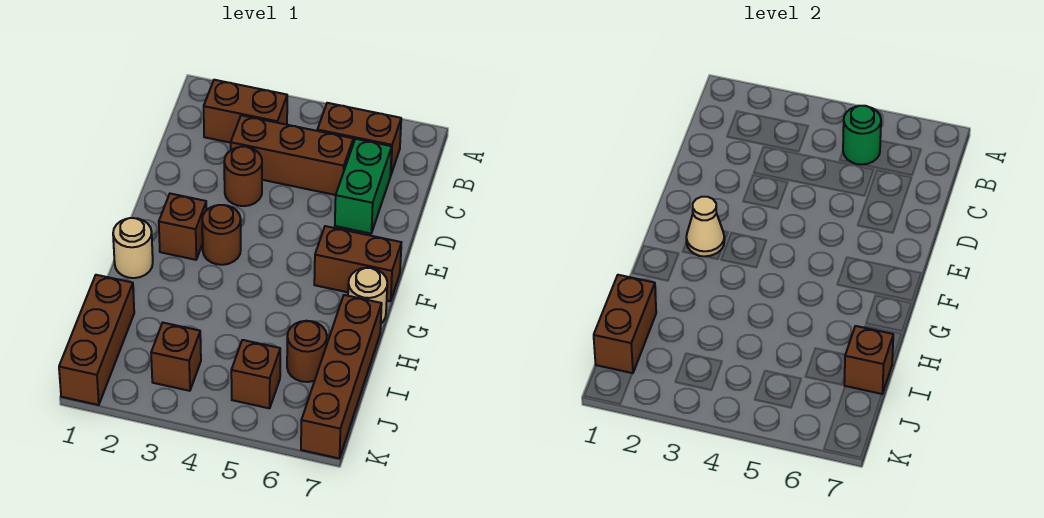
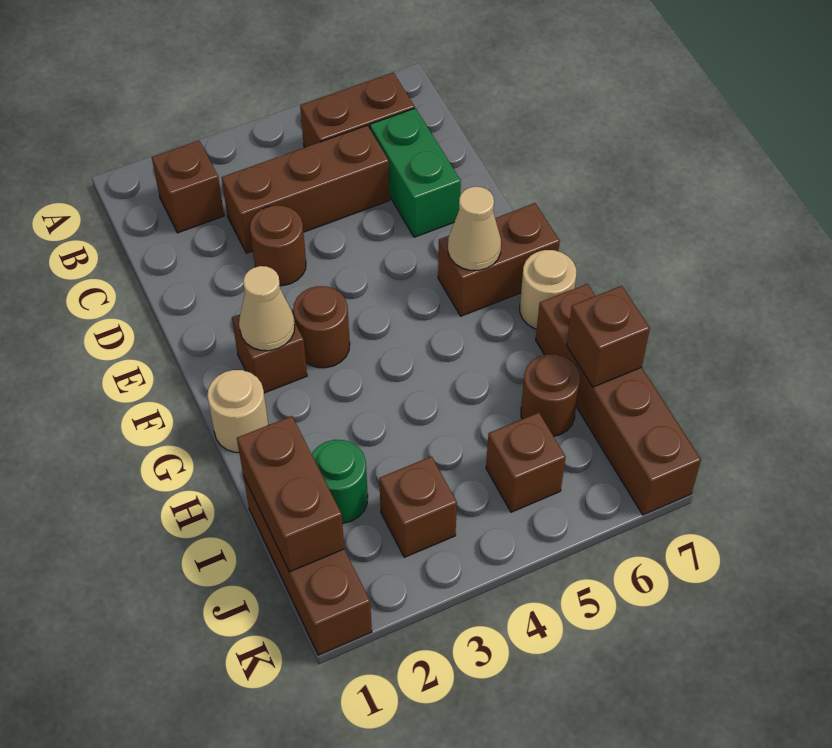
brown brick B2:B3 level 1 -> brown brick B2 level 1
green round brick B5 level 2 -> green round brick I2 level 1
none -> tan cone F6 level 2

